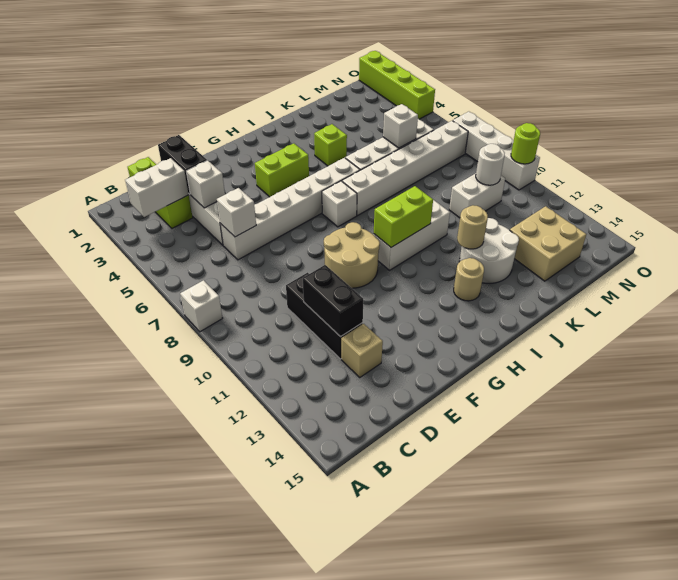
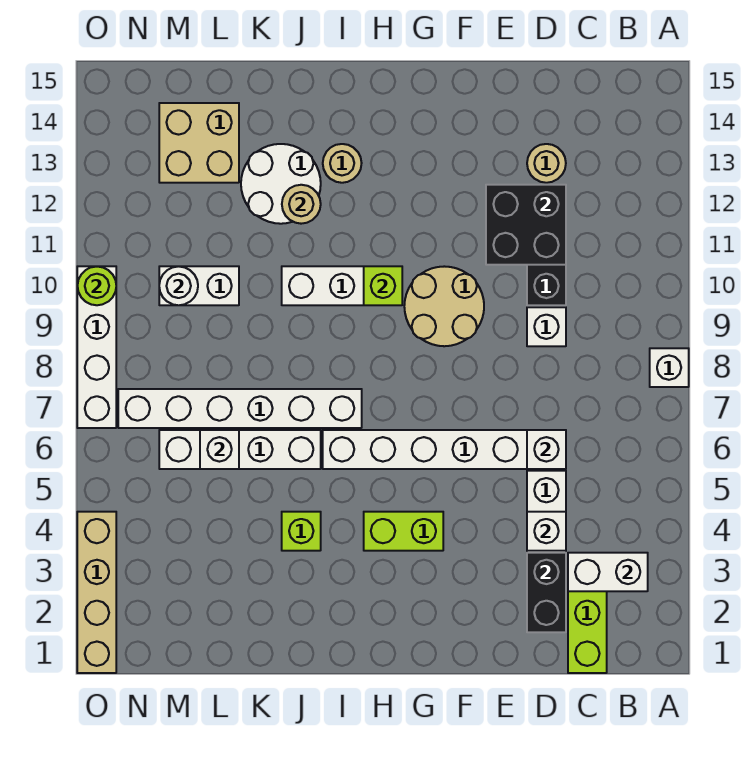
black brick D11:D12 level 2 -> black brick D11:E12 level 2
tan brick D13 level 1 -> tan round brick D13 level 1
white brick H7 level 1 -> white brick D9 level 1
lime brick H10:I10 level 2 -> lime brick H10 level 2
lime brick O1:O4 level 1 -> tan brick O1:O4 level 1

